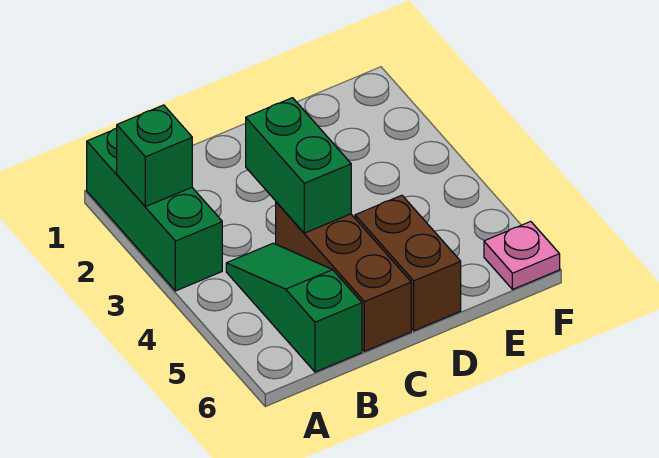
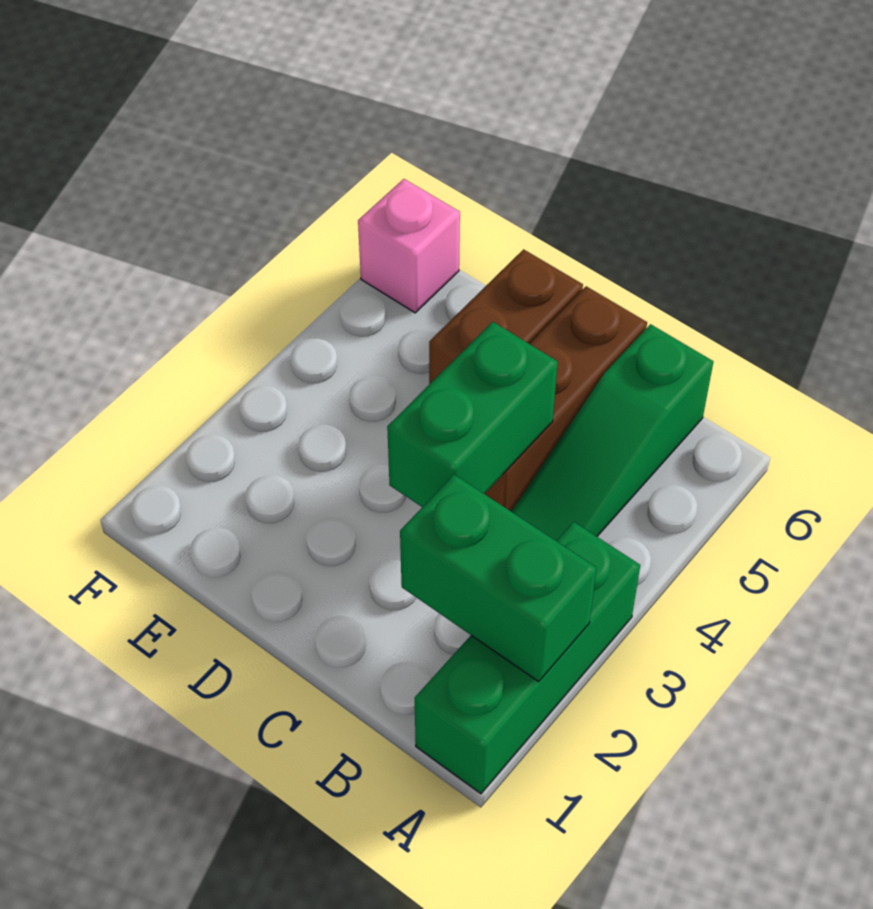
green brick A2 level 2 -> green brick A2:B2 level 2
pink plate F6 level 1 -> pink brick F6 level 1

